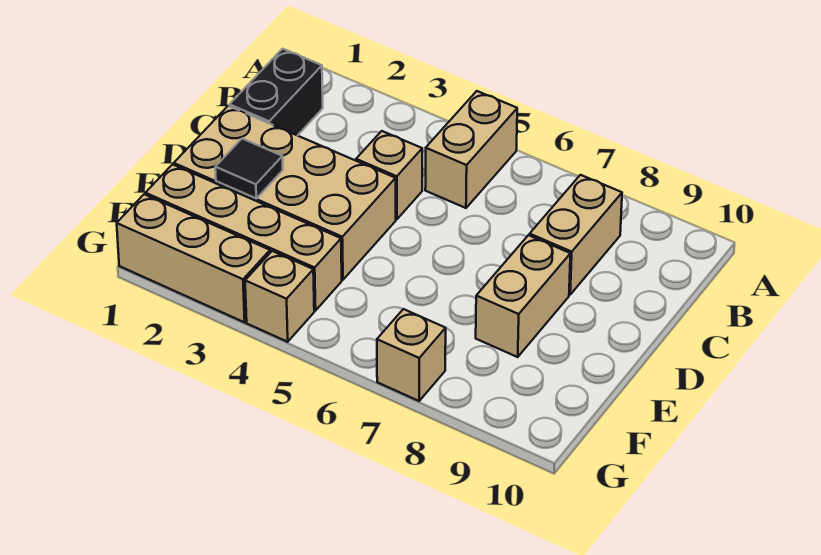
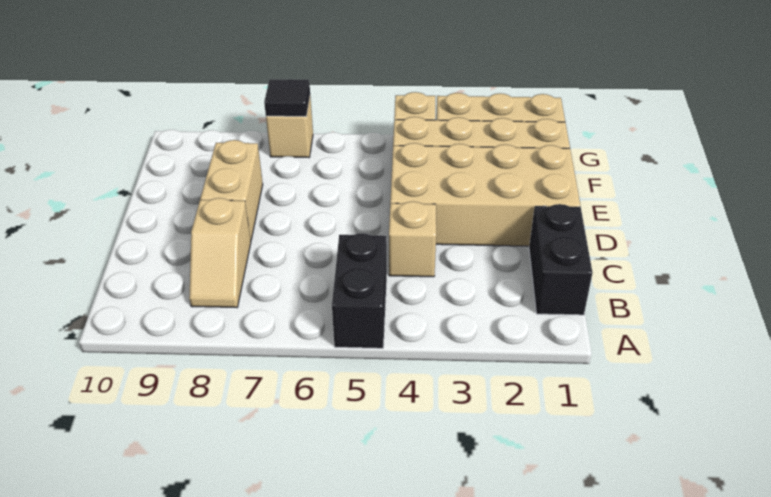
tan brick A5:B5 level 1 -> black brick A5:B5 level 1
tan brick B8:C8 level 1 -> tan slope B8:C8 level 1 top C
black tile E2 level 2 -> black tile G7 level 2

